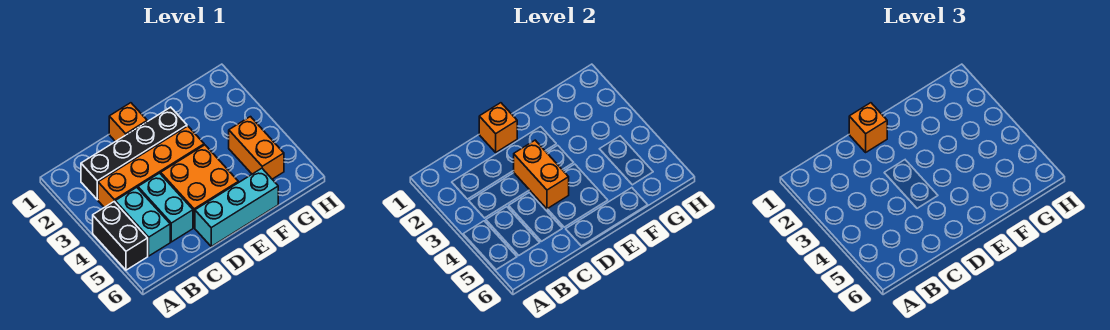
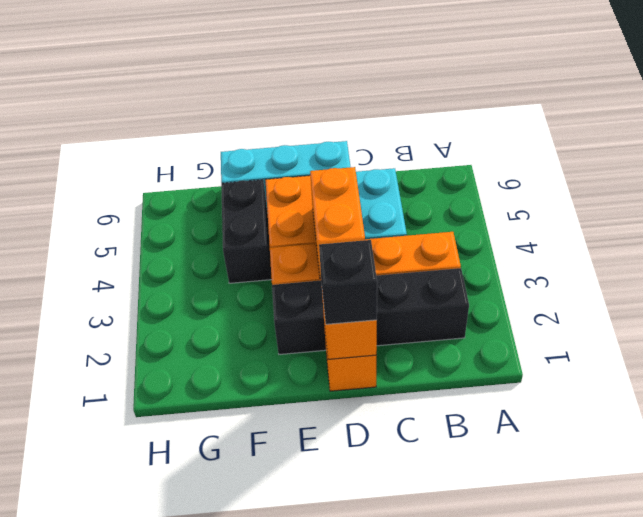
black brick A4:A5 level 1 -> black brick F4:F5 level 1
cyan brick B4:B5 level 1 -> none
orange brick D1 level 3 -> black brick D1 level 3
orange brick G4:G5 level 1 -> none

